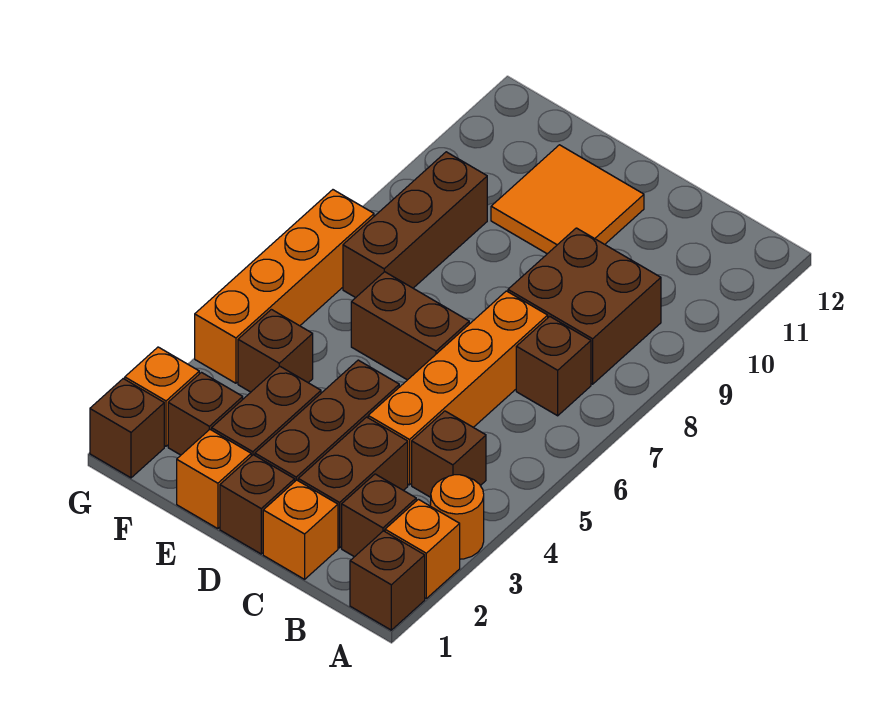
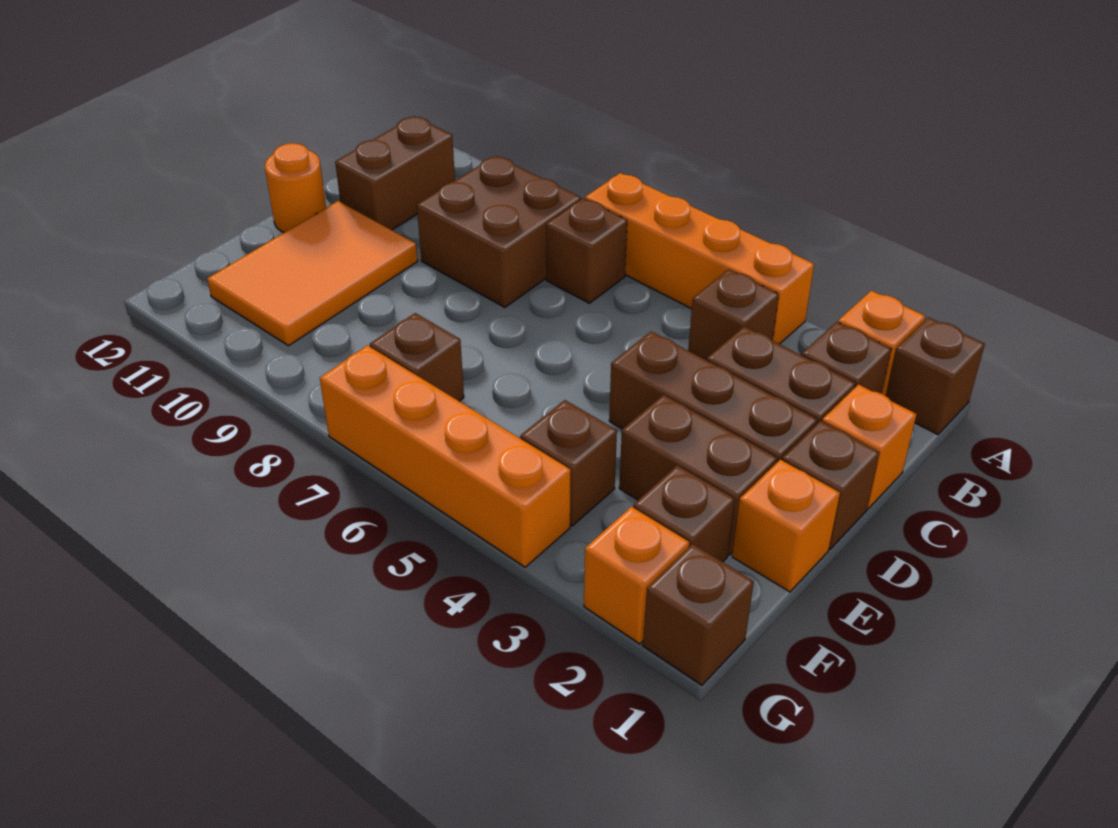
orange round brick A3 level 1 -> orange round brick D12 level 1
orange brick C4:C7 level 1 -> orange brick A4:A7 level 1
brown brick D6:E6 level 1 -> brown brick B11:C11 level 1
orange tile D10:E11 level 1 -> orange tile D10:F11 level 1
brown brick F7:F9 level 1 -> brown brick F7 level 1

